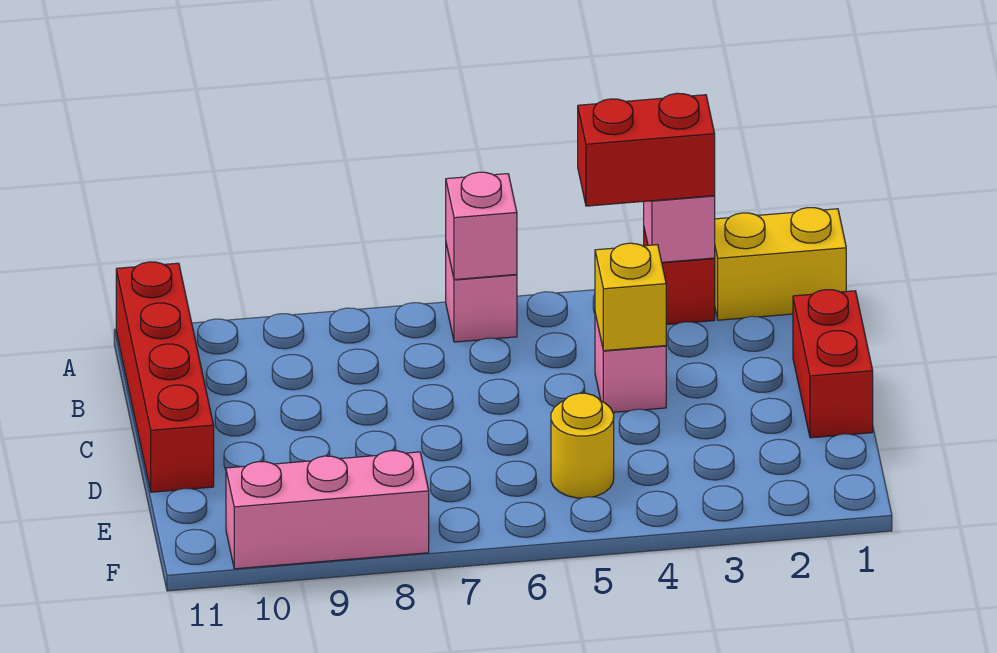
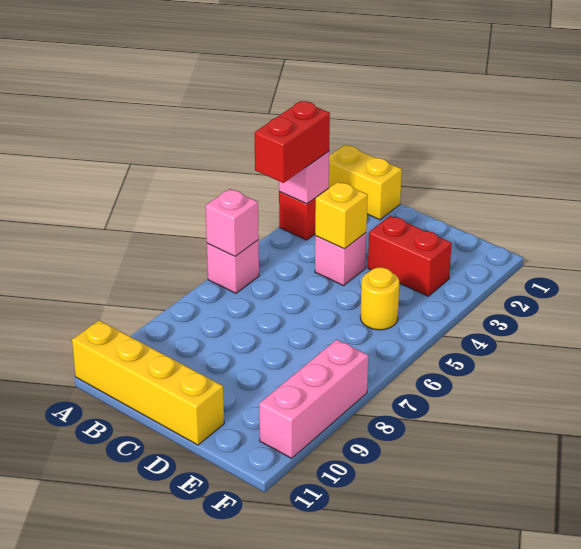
yellow brick A1:A2 level 1 -> yellow brick A1:B1 level 1
red brick A11:D11 level 1 -> yellow brick A11:D11 level 1
red brick C1:D1 level 1 -> red brick D3:E3 level 1

